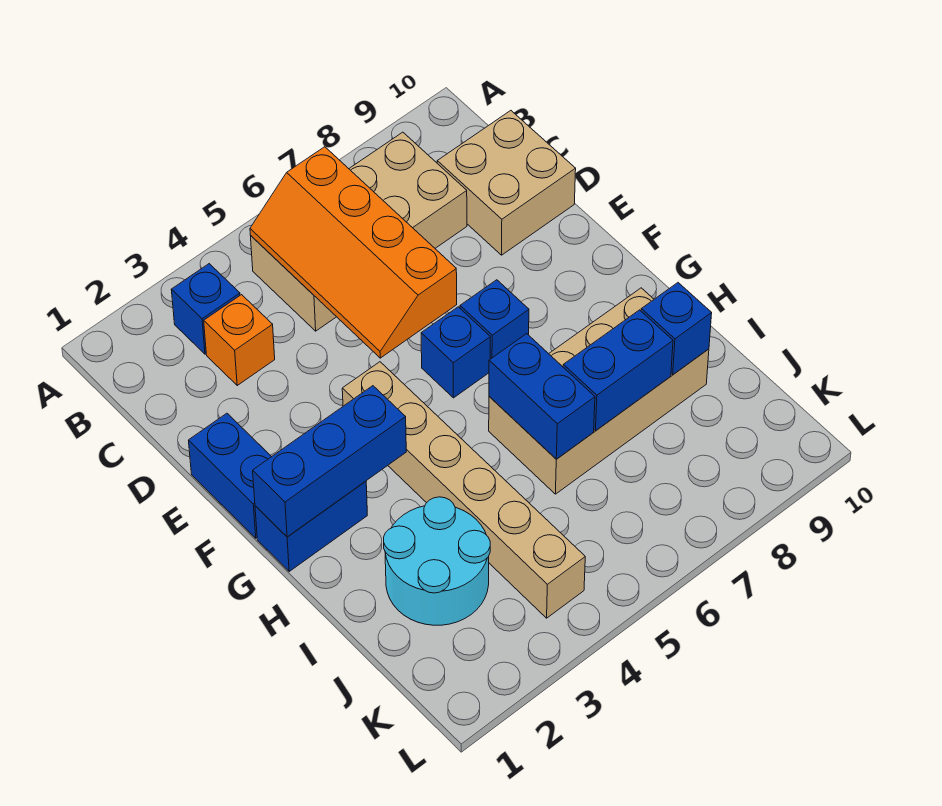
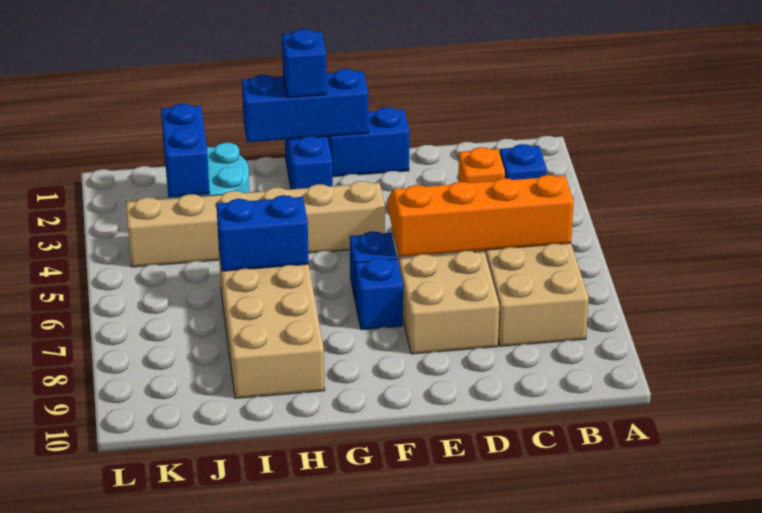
tan brick C9:D10 level 1 -> tan brick D7:E8 level 1
blue brick G1:G3 level 2 -> blue brick F1:H1 level 2
blue brick I7:I8 level 2 -> blue brick J2:J3 level 2
blue brick I9 level 2 -> blue brick G1 level 3

